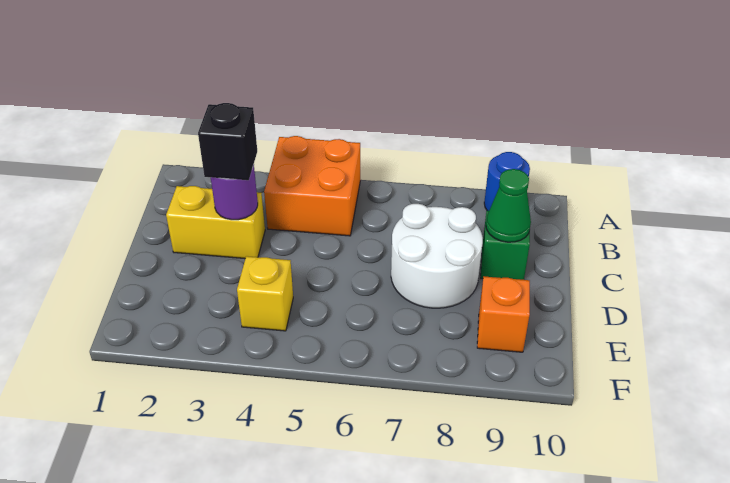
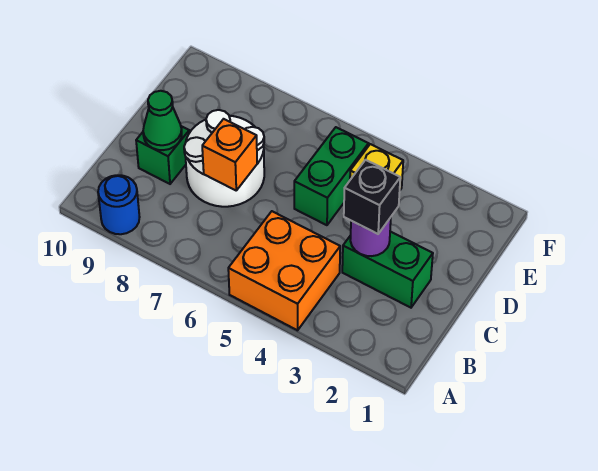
yellow brick C2:C3 level 1 -> green brick C2:C3 level 1
none -> green brick D5:E5 level 1
orange brick E9 level 1 -> orange brick C7 level 2

